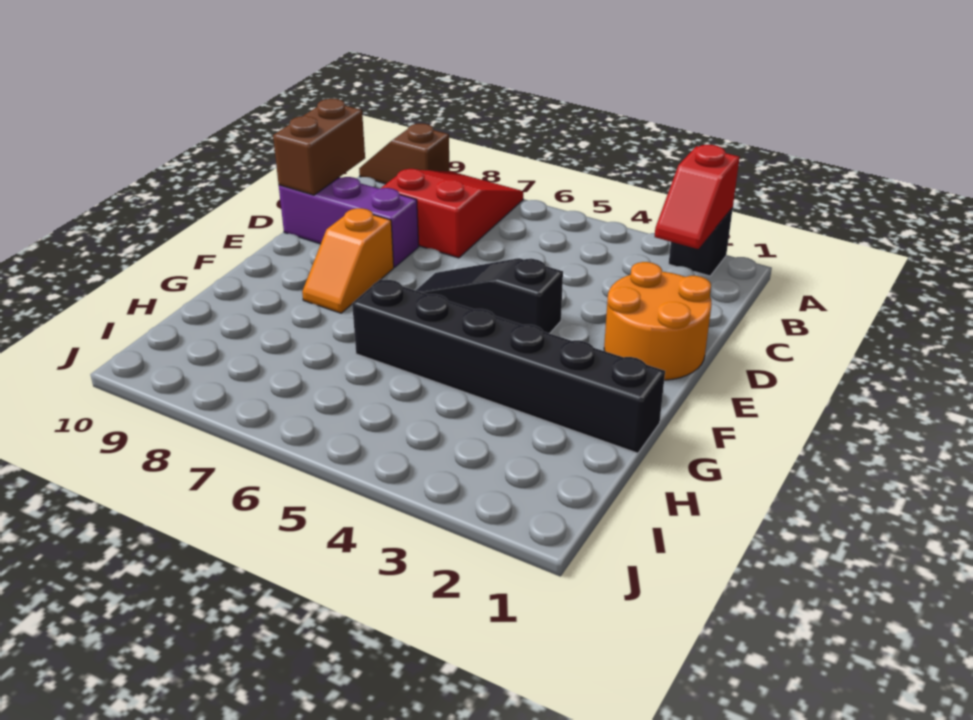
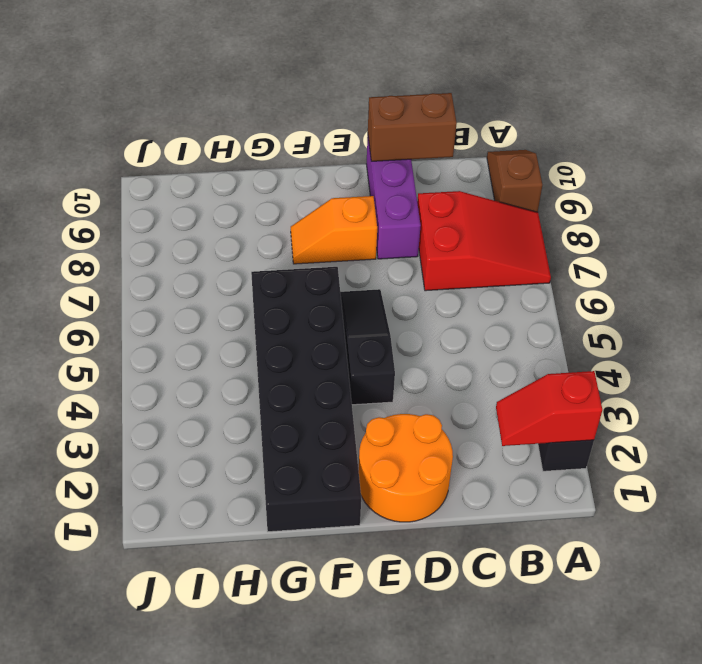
black brick G1:G6 level 1 -> black brick F1:G6 level 1

